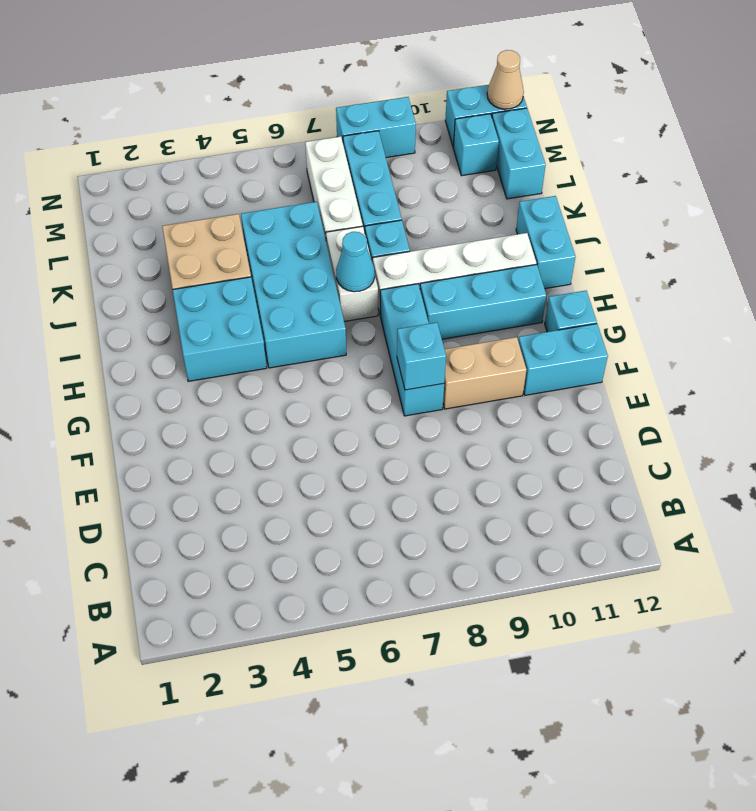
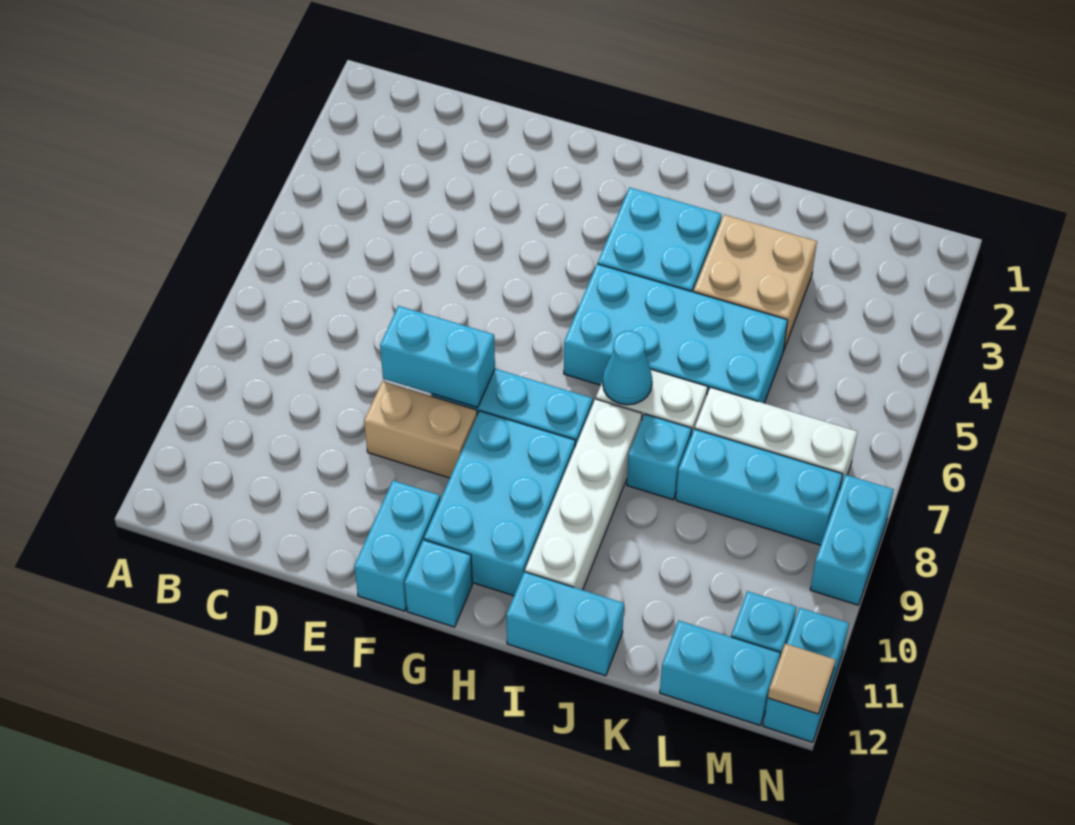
cyan brick F8 level 2 -> cyan brick E8:F8 level 2
tan brick F9:F10 level 1 -> tan brick E9:F9 level 1
cyan brick H9:H11 level 1 -> cyan brick G9:H11 level 1
tan cone N12 level 2 -> tan tile N12 level 2

